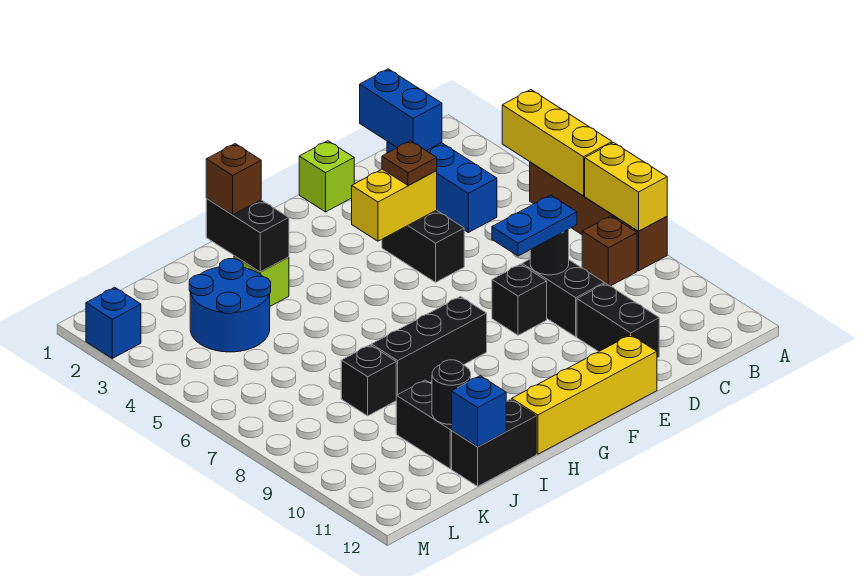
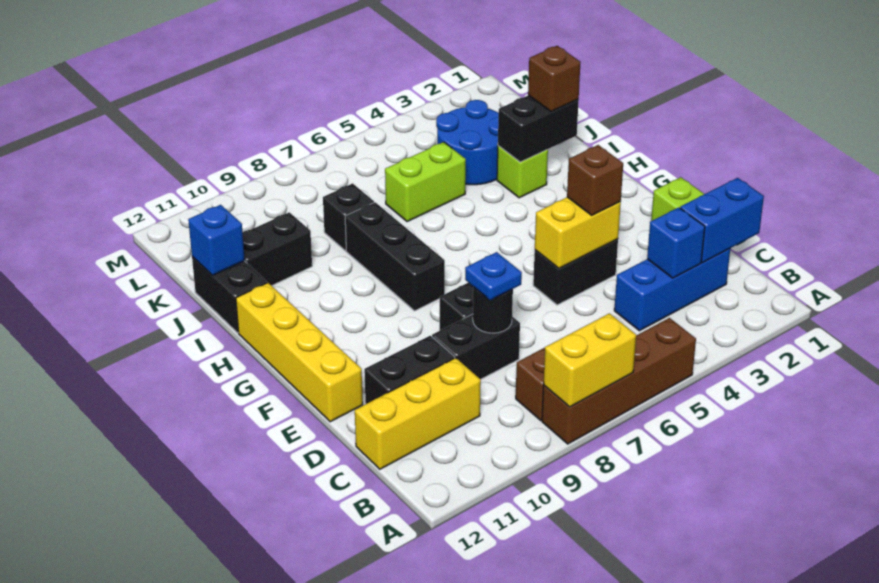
yellow brick A4:A6 level 2 -> yellow brick C10:C12 level 1
blue plate D8:E8 level 3 -> blue plate D8 level 3
yellow brick E4:F4 level 2 -> yellow brick E4:E5 level 2
brown plate E4 level 3 -> brown brick E4 level 3
none -> lime brick J5:J6 level 1
black round brick J11 level 2 -> none
blue brick M2 level 1 -> blue brick C3 level 2

